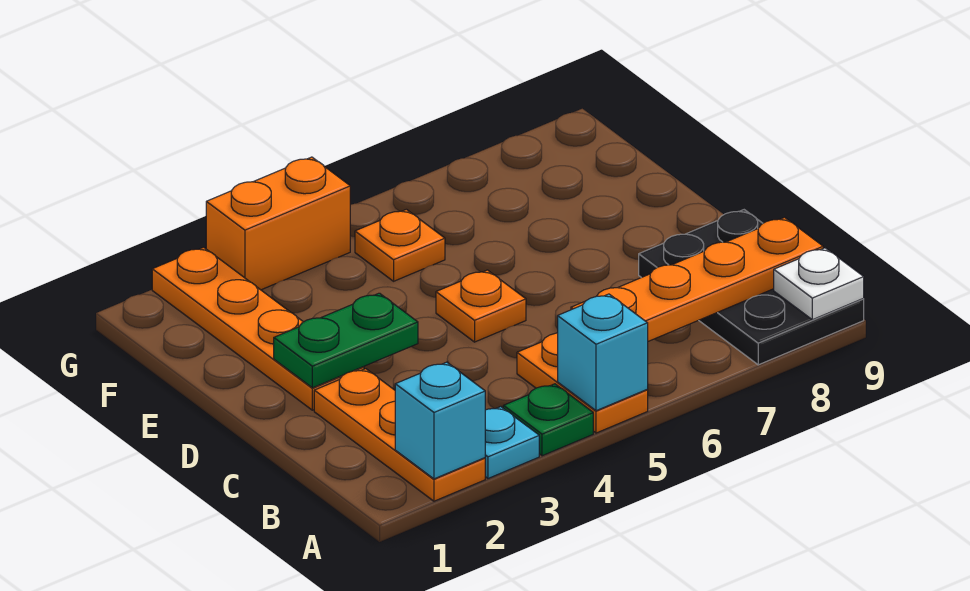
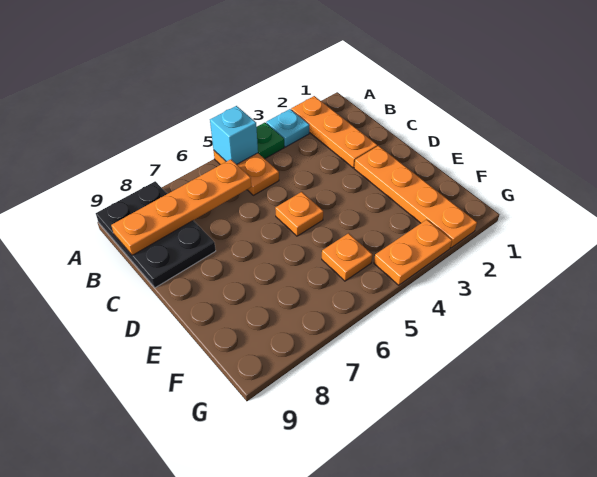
cyan brick A2 level 2 -> none
white plate A9 level 2 -> none
green plate D2:D3 level 2 -> none
orange brick G3:G4 level 1 -> orange plate G3:G4 level 1

